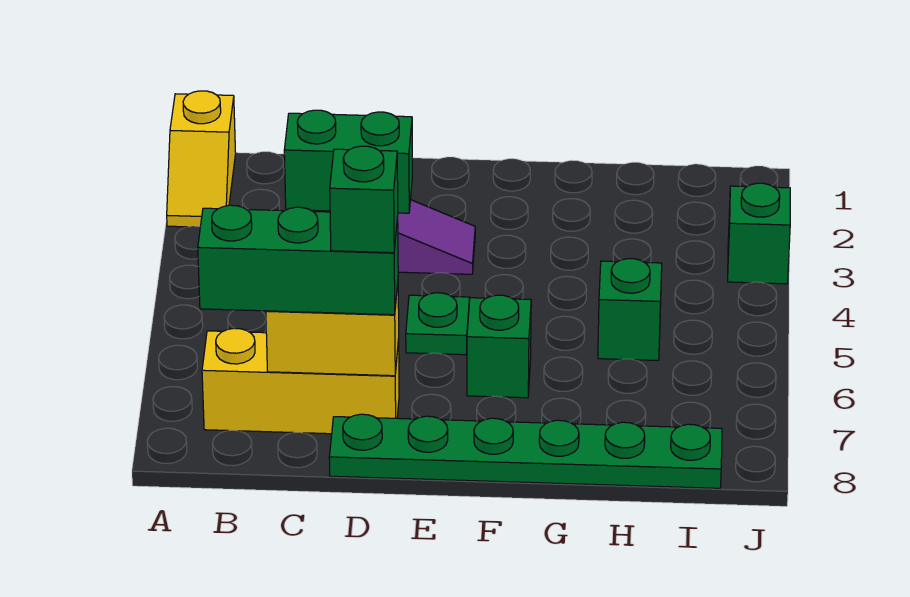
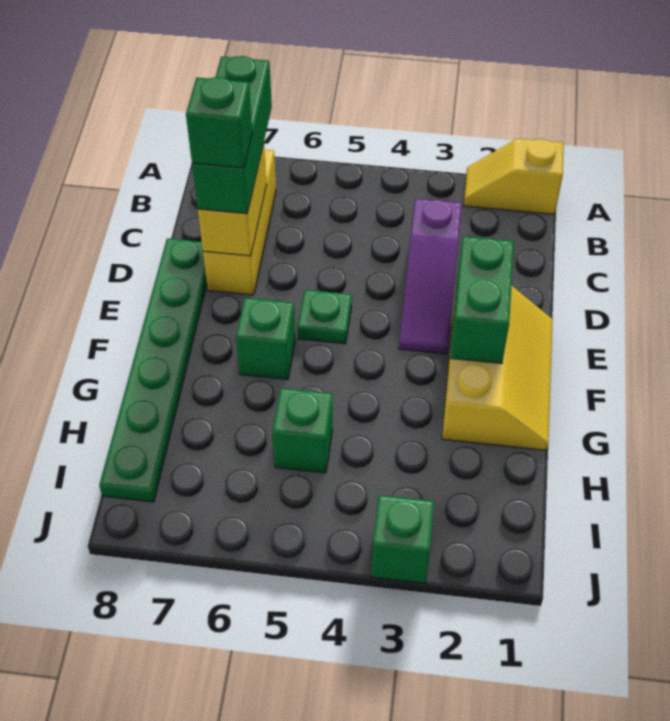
green brick C3:D3 level 2 -> green brick E2:F2 level 2
none -> yellow slope E1:G2 level 1 top 2

